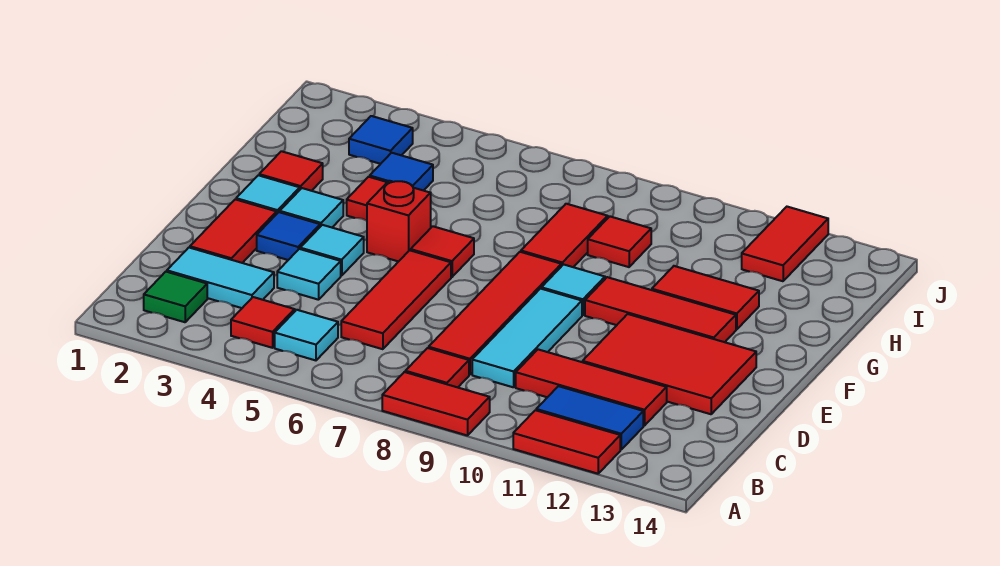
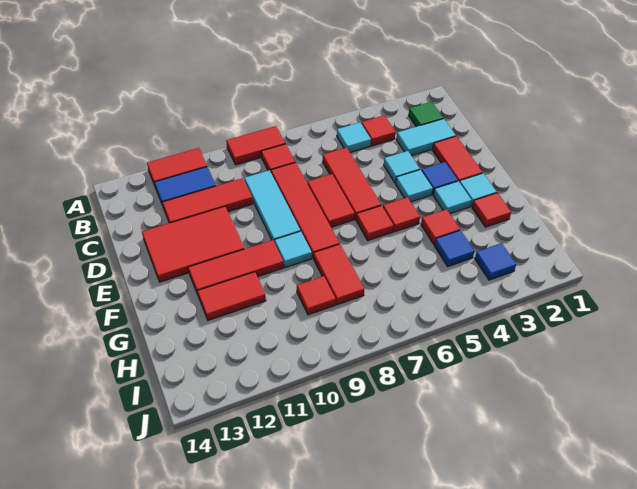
red brick F5 level 1 -> red tile F5 level 1
red tile I12:J12 level 1 -> red tile D7:E7 level 1

